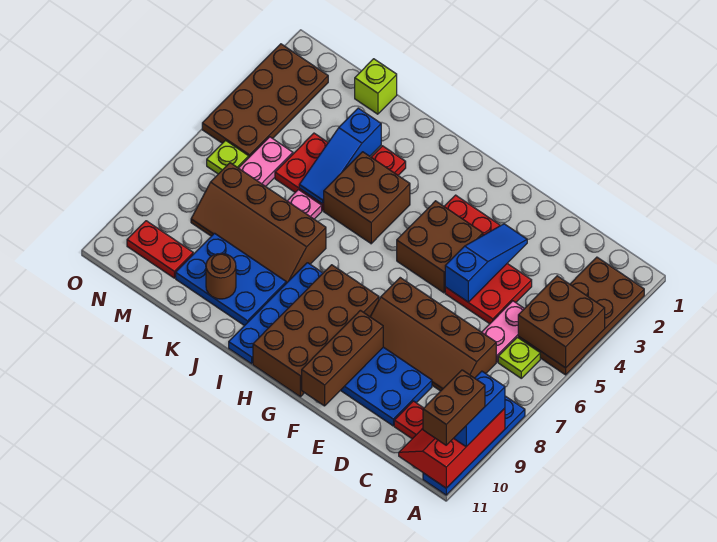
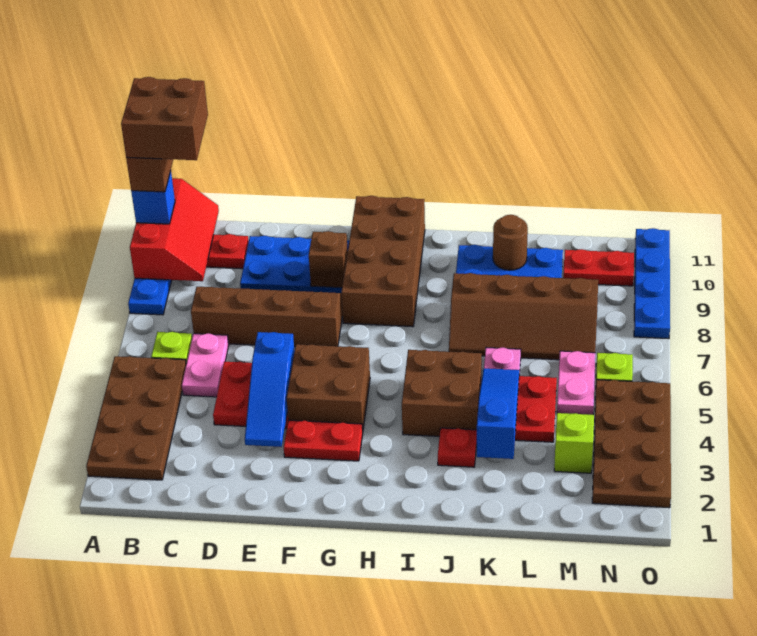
brown brick A4:B5 level 2 -> brown brick A10:B11 level 5
blue brick A9:A10 level 3 -> blue brick A10 level 3
brown brick F9:F11 level 2 -> brown brick F9 level 2
blue plate I8:I11 level 1 -> blue plate O8:O11 level 1
brown slope J7:M8 level 1 top 7 -> brown slope J7:M8 level 1 top 8
lime brick L1 level 1 -> lime brick M3 level 1

